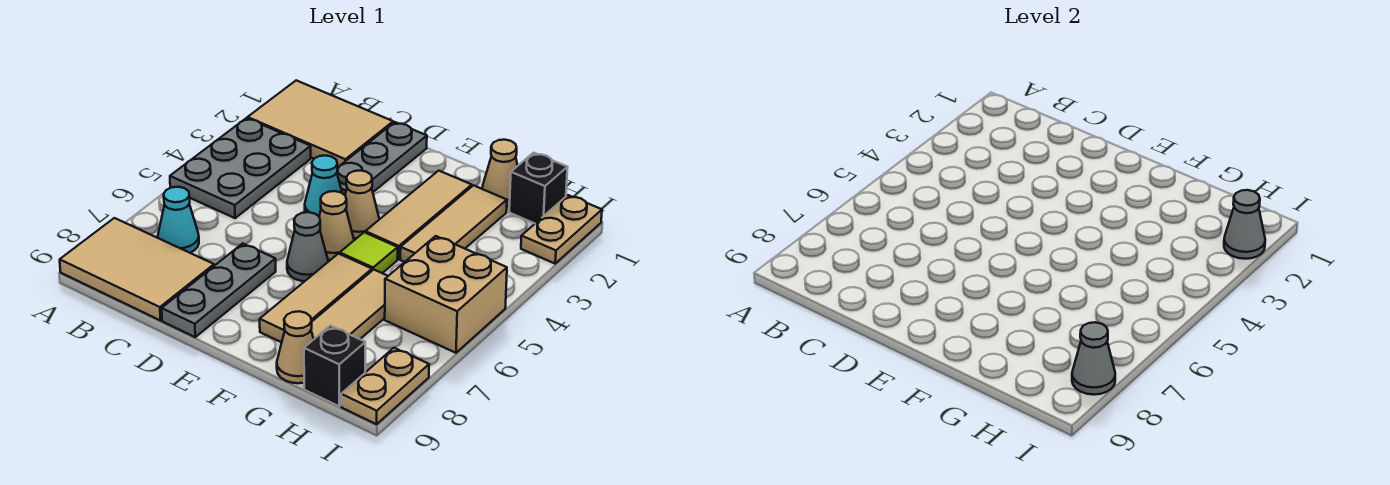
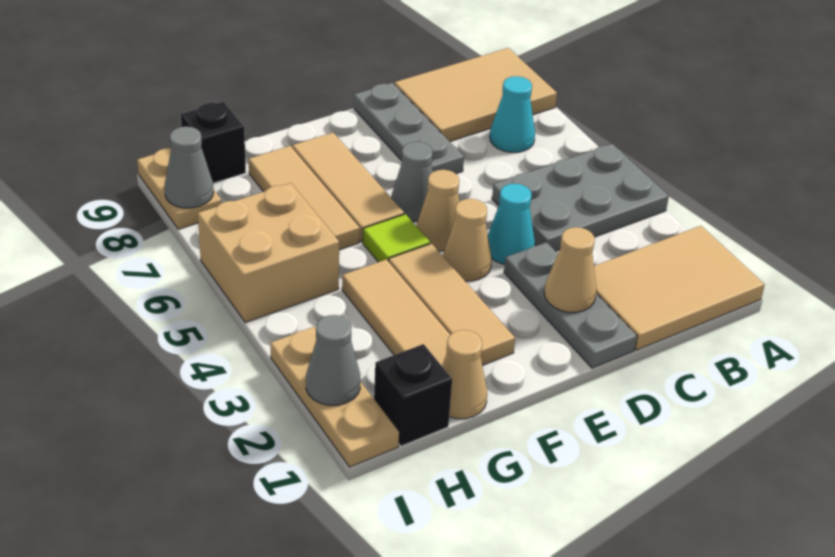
grey plate A3:B5 level 1 -> grey plate A4:C5 level 1
tan cone G9 level 1 -> tan cone D2 level 2
tan plate I1:I2 level 1 -> tan plate I1:I3 level 1

